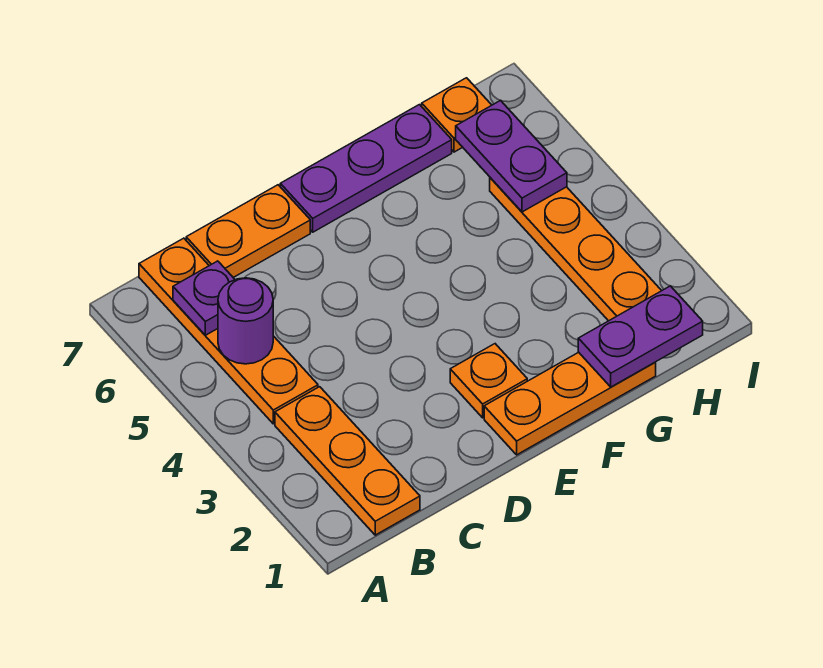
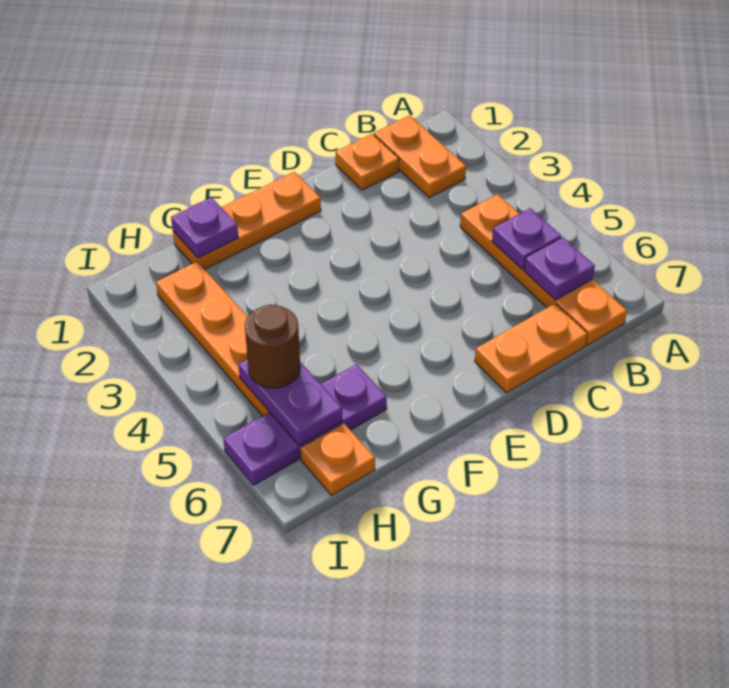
orange plate B1:B3 level 1 -> orange plate B1:B2 level 1
purple round brick B5 level 2 -> purple plate B5 level 2
orange plate E2 level 1 -> orange plate C1 level 1
purple plate E7:G7 level 1 -> purple plate G6:I6 level 1
purple plate G1:H1 level 2 -> purple plate G1 level 2
none -> brown round brick H5 level 3

